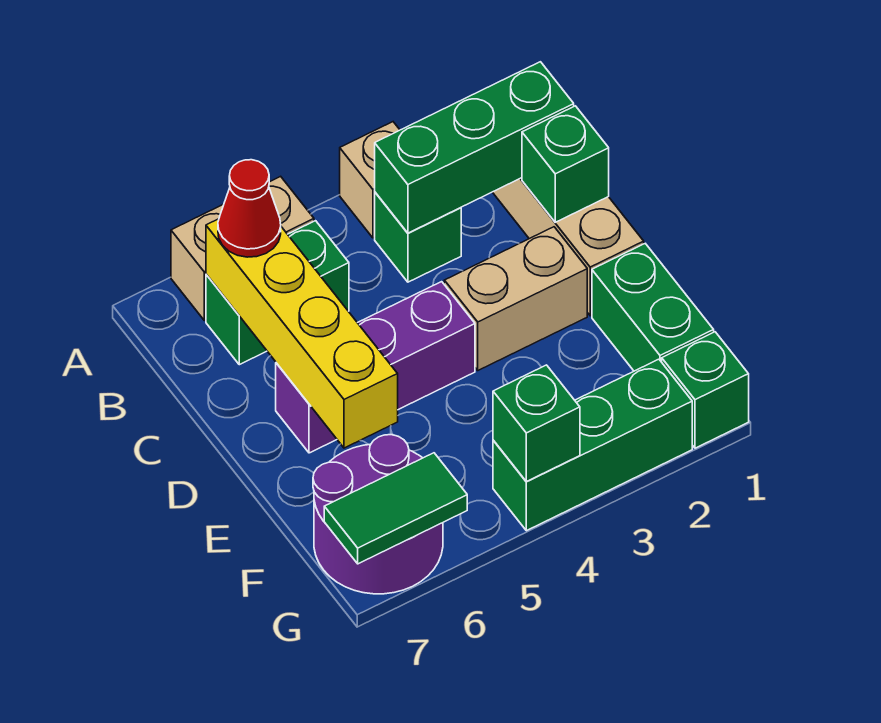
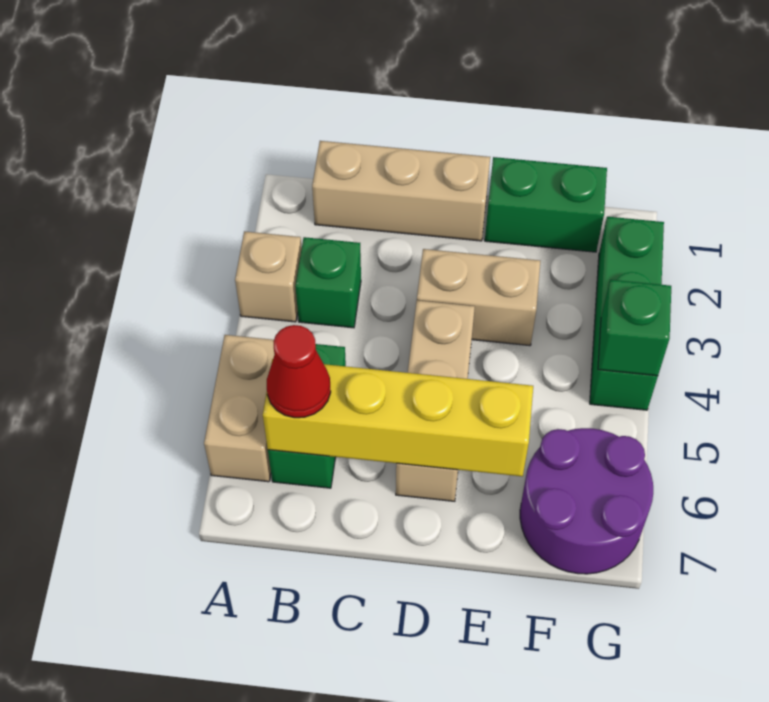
green brick B1:B3 level 2 -> none
green brick C1 level 2 -> none
tan brick D2:D3 level 1 -> tan brick D3:E3 level 1
purple brick D4:D6 level 1 -> tan brick D4:D6 level 1
green brick G1 level 1 -> none
green tile G6:G7 level 2 -> none

